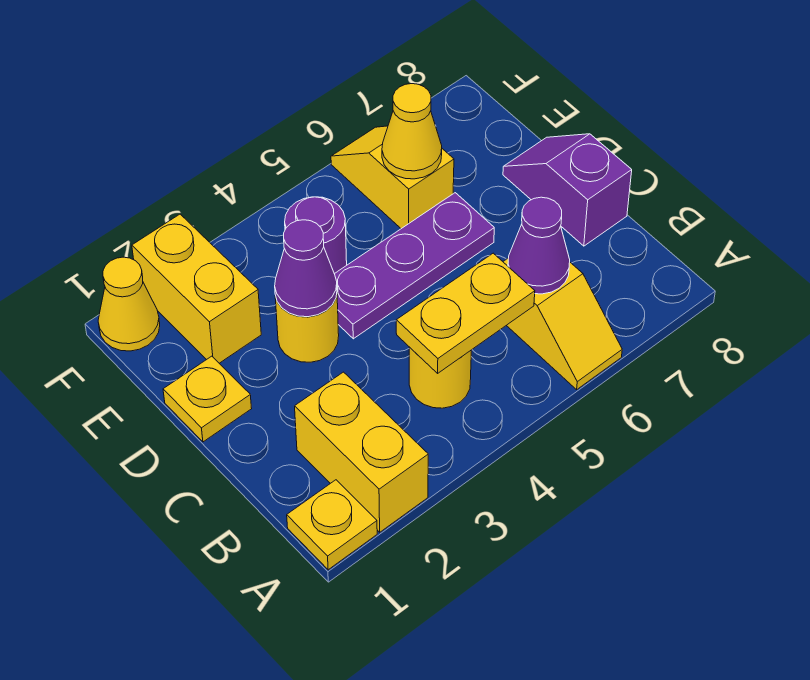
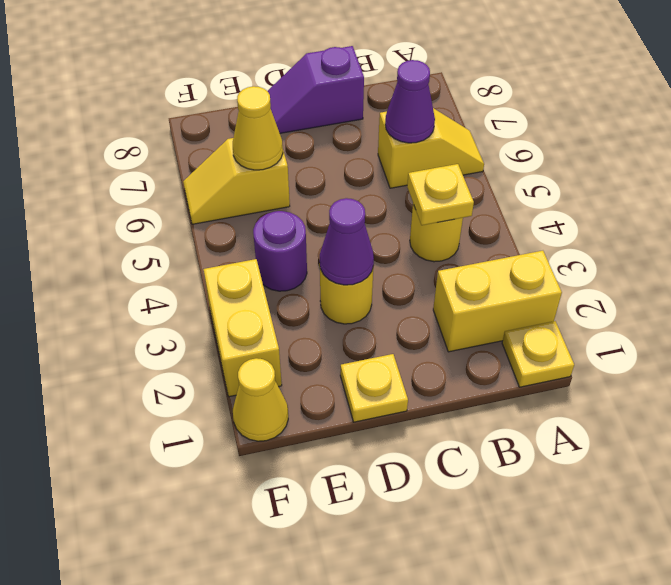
yellow plate B4:B5 level 2 -> yellow plate B4 level 2
purple plate D4:D6 level 1 -> none
yellow brick E2:F2 level 1 -> yellow brick F2:F3 level 1

